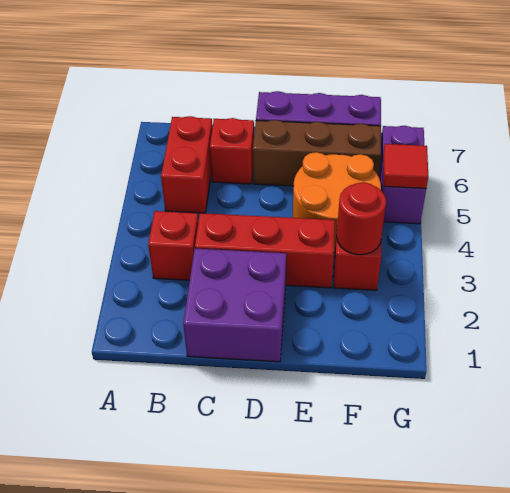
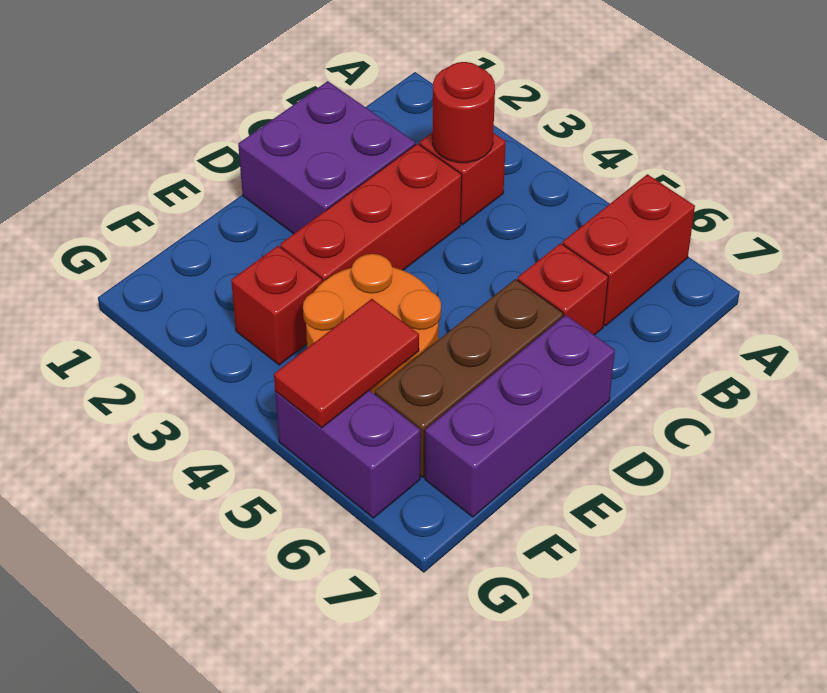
red brick B5:B6 level 1 -> red brick A6:B6 level 1
red round brick F3 level 2 -> red round brick B3 level 2
red tile G5 level 2 -> red tile F5:G5 level 2

